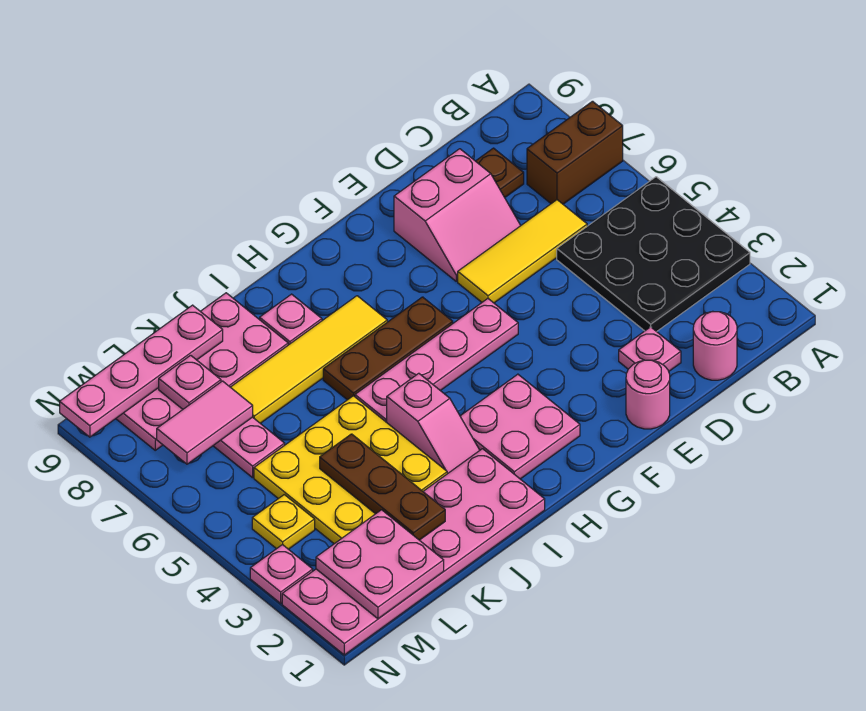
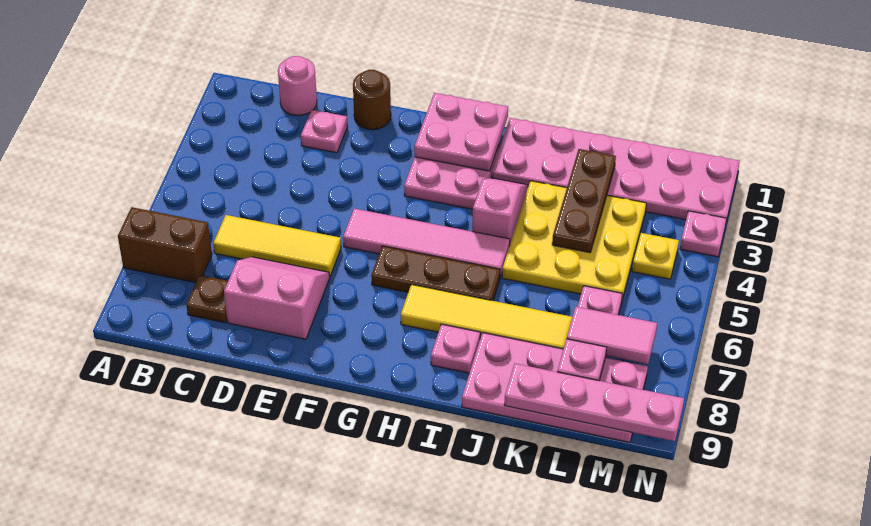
black plate A3:C5 level 1 -> none
pink round brick E1 level 1 -> brown round brick E1 level 1
pink plate F5:I5 level 1 -> pink tile F5:I5 level 1
pink plate L1:M2 level 2 -> pink plate G1:H2 level 2

